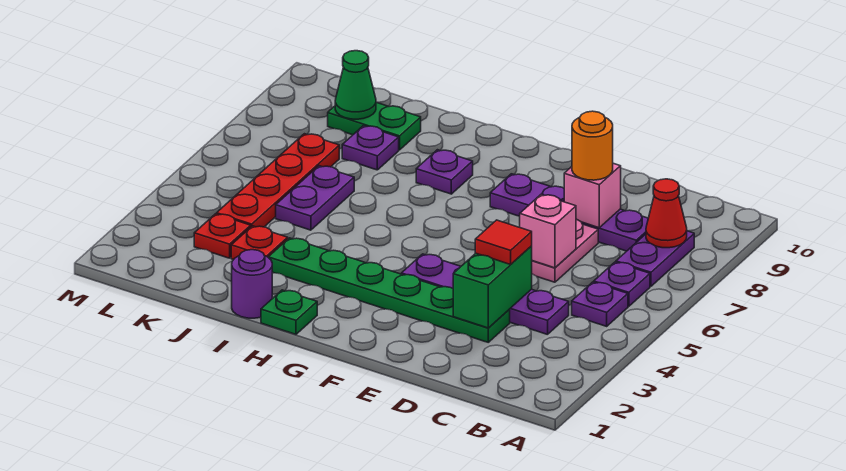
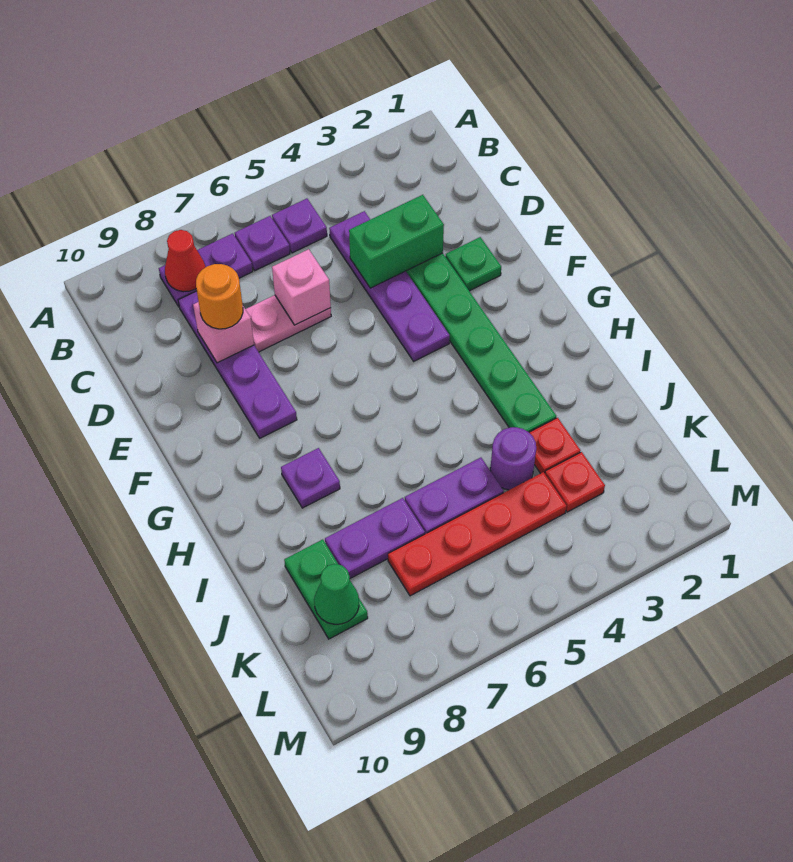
red tile D4 level 3 -> none
green plate H1 level 1 -> green plate E2 level 1
purple round brick I1 level 1 -> purple round brick J4 level 1
purple plate J8 level 1 -> purple plate J7:J8 level 1

